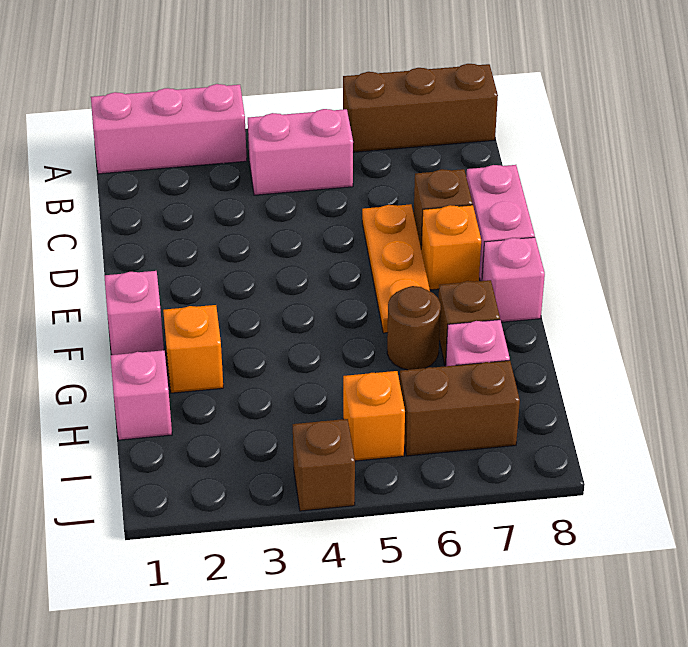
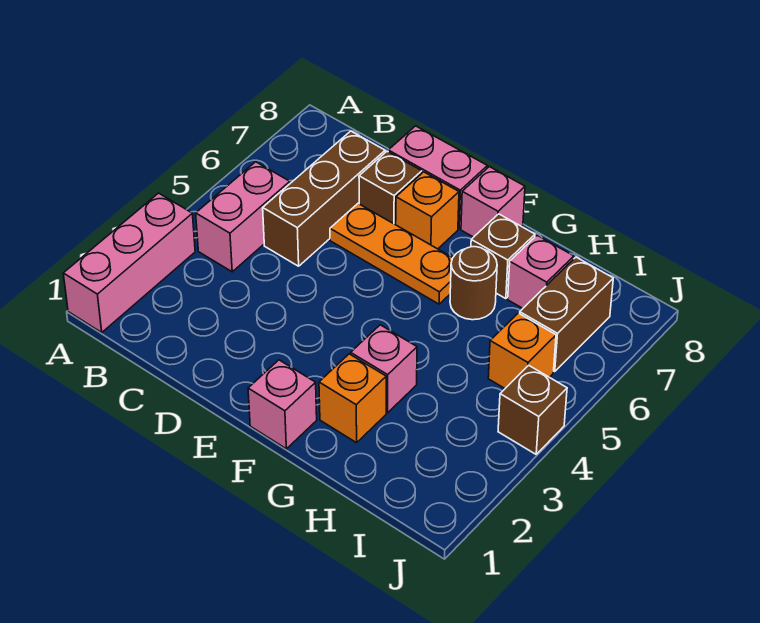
brown brick A6:A8 level 1 -> brown brick C5:C7 level 1
pink brick H1 level 1 -> pink brick G3 level 1

